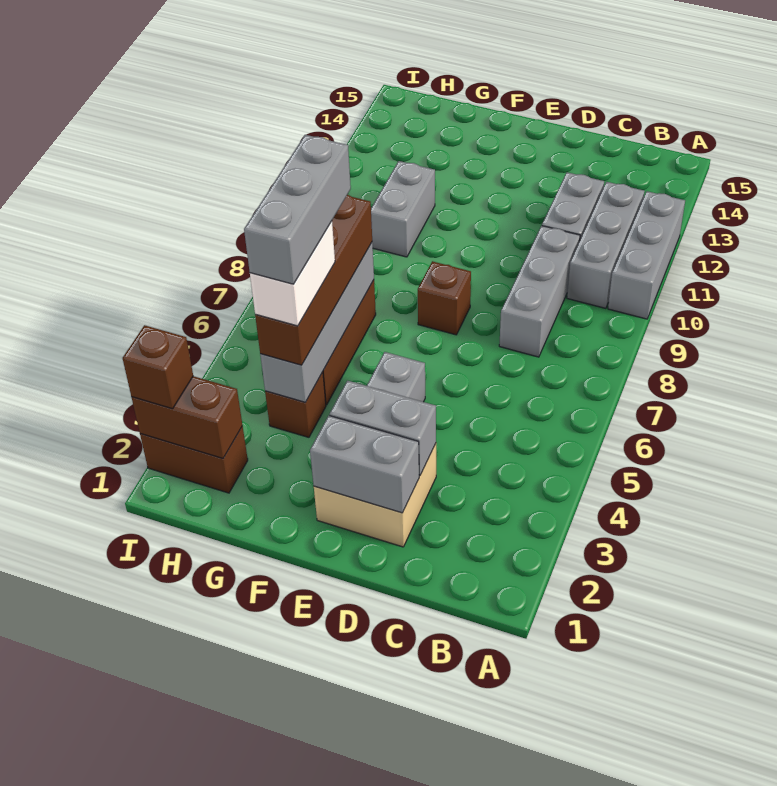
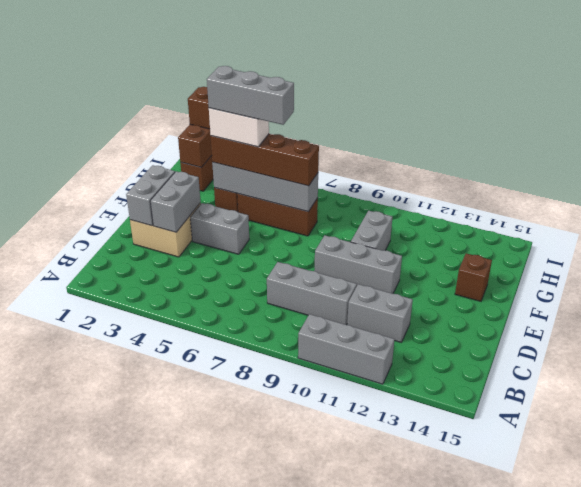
grey brick B10:B12 level 1 -> grey brick E9:E11 level 1
brown brick E8 level 1 -> brown brick F14 level 1
grey brick G10:G11 level 1 -> grey brick F10:G10 level 1

